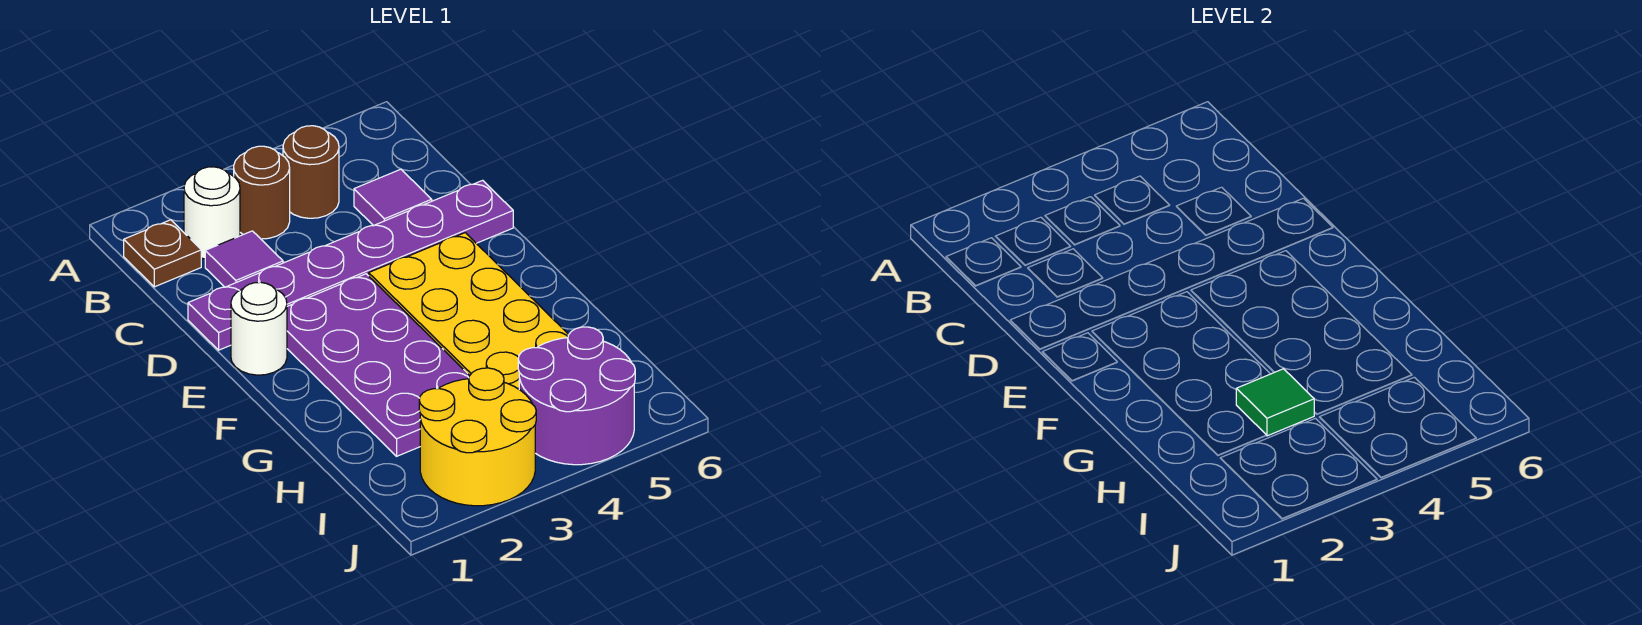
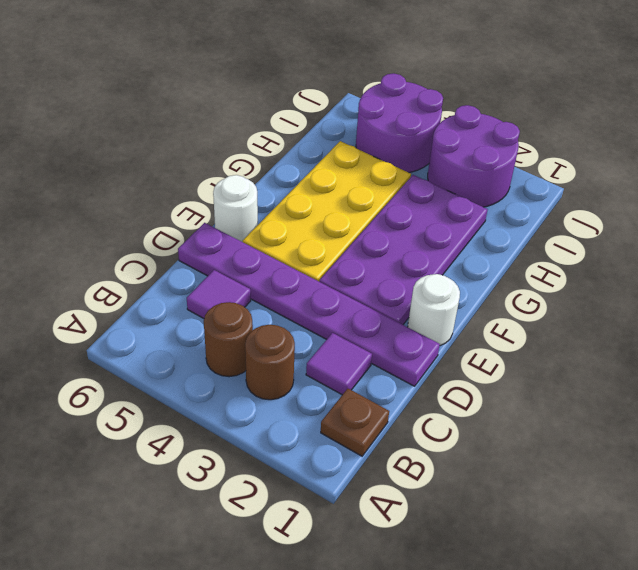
white round brick B2 level 1 -> white round brick E6 level 1
green tile H3 level 2 -> none
yellow round brick I2:J3 level 1 -> purple round brick I2:J3 level 1

